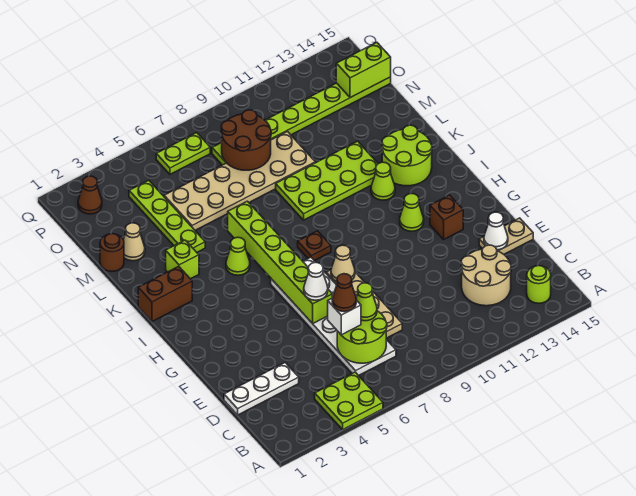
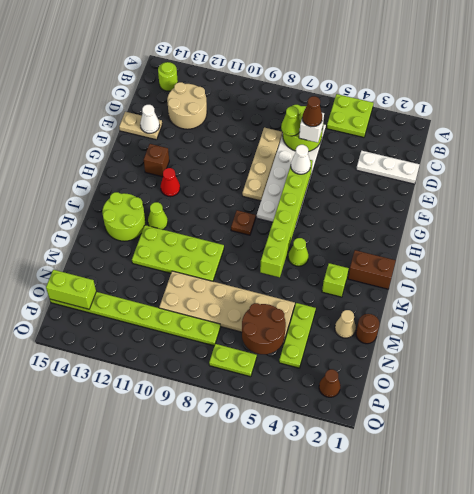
tan cone G8 level 2 -> none
lime cone H12 level 1 -> red cone H12 level 1
lime plate L4:O4 level 1 -> lime plate M4:O4 level 1
brown round brick N8:O9 level 2 -> brown round brick N5:O6 level 2

